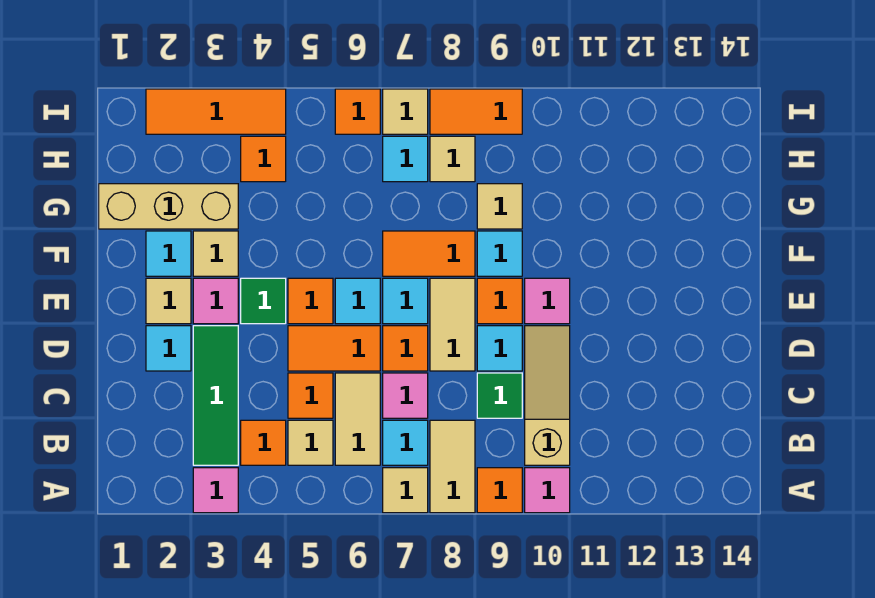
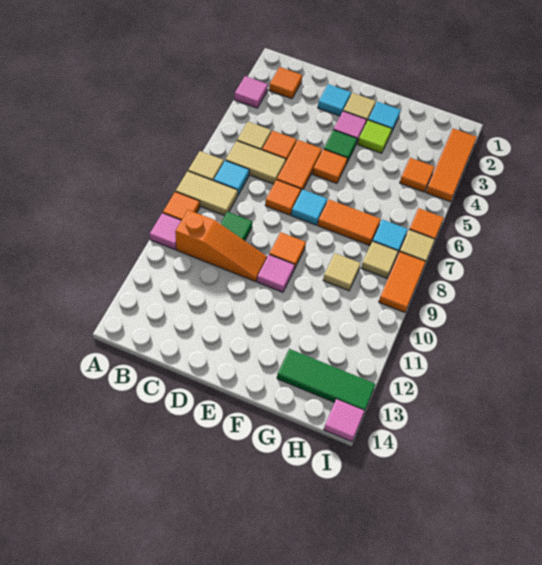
green tile B3:D3 level 1 -> green tile G13:I13 level 1
orange tile B4 level 1 -> orange tile B2 level 1
tan slope B10:D10 level 1 top B -> orange slope B10:D10 level 1 top B
pink tile C7 level 1 -> pink tile I14 level 1
tan tile D8:E8 level 1 -> none
cyan tile D9 level 1 -> none
cyan tile E6 level 1 -> none
tan tile F3 level 1 -> lime tile F3 level 1
orange tile F7:F8 level 1 -> orange tile F7:G7 level 1
cyan tile F9 level 1 -> none
tan brick G1:G3 level 1 -> none

